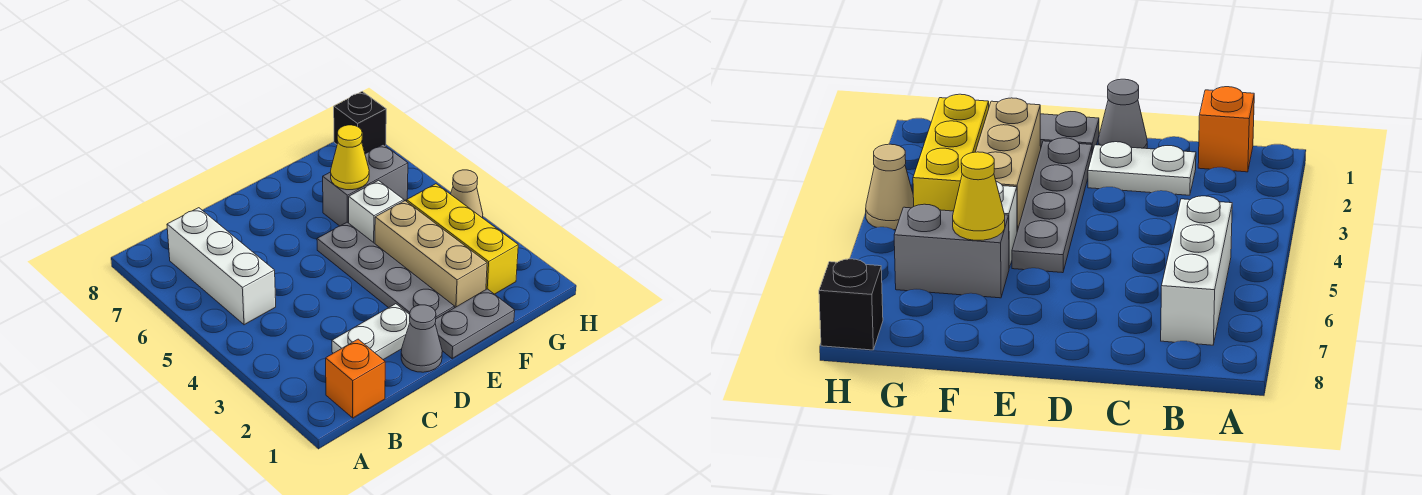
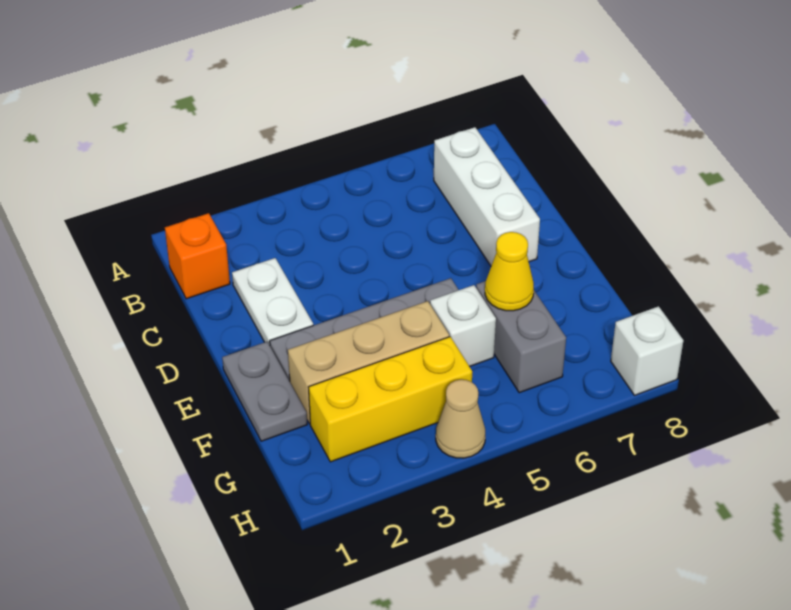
white brick B5:B7 level 1 -> white brick B7:D7 level 1
grey cone D1 level 1 -> none
black brick H8 level 1 -> white brick H8 level 1

